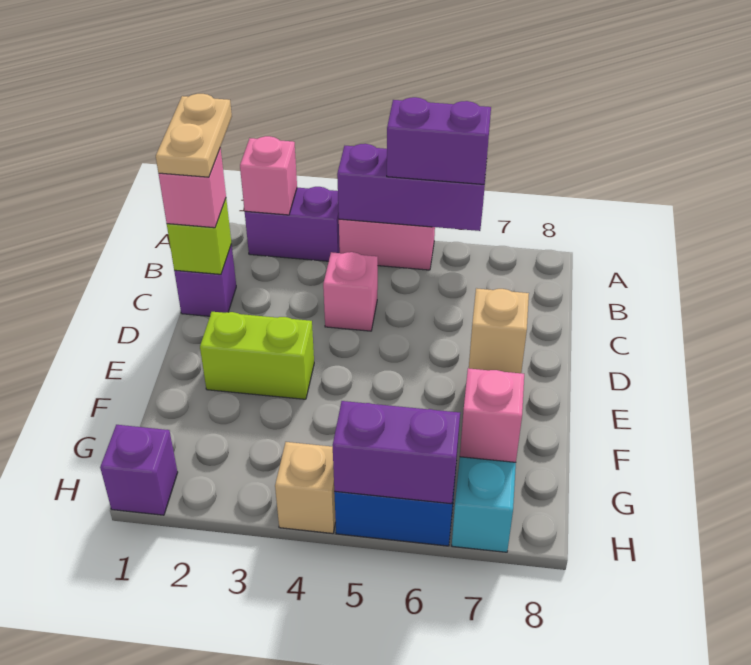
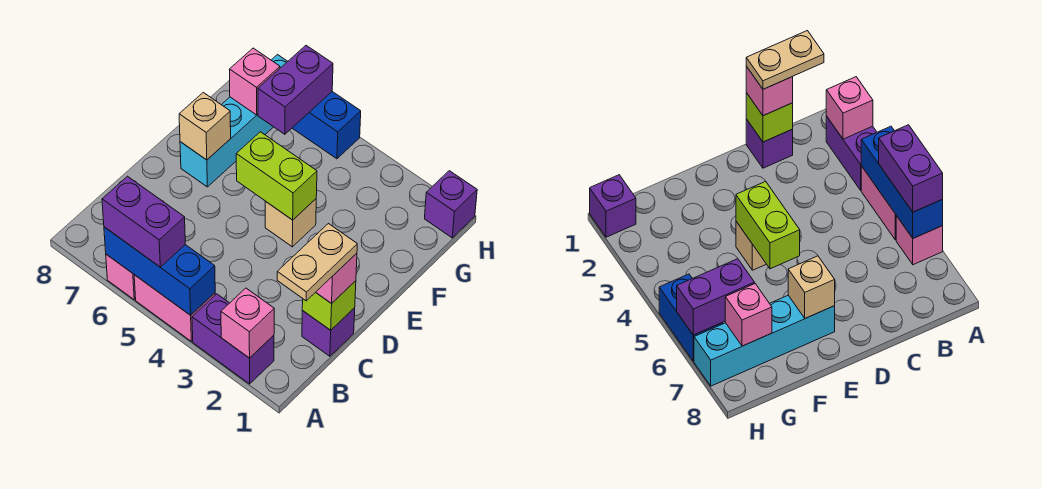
purple brick A4:A6 level 2 -> blue brick A4:A6 level 2
pink brick C4 level 1 -> pink brick A6 level 1
lime brick E2:E3 level 1 -> lime brick E4:E5 level 2
tan brick H4 level 1 -> tan brick E4 level 1
purple brick H5:H6 level 2 -> purple brick G6:H6 level 2

